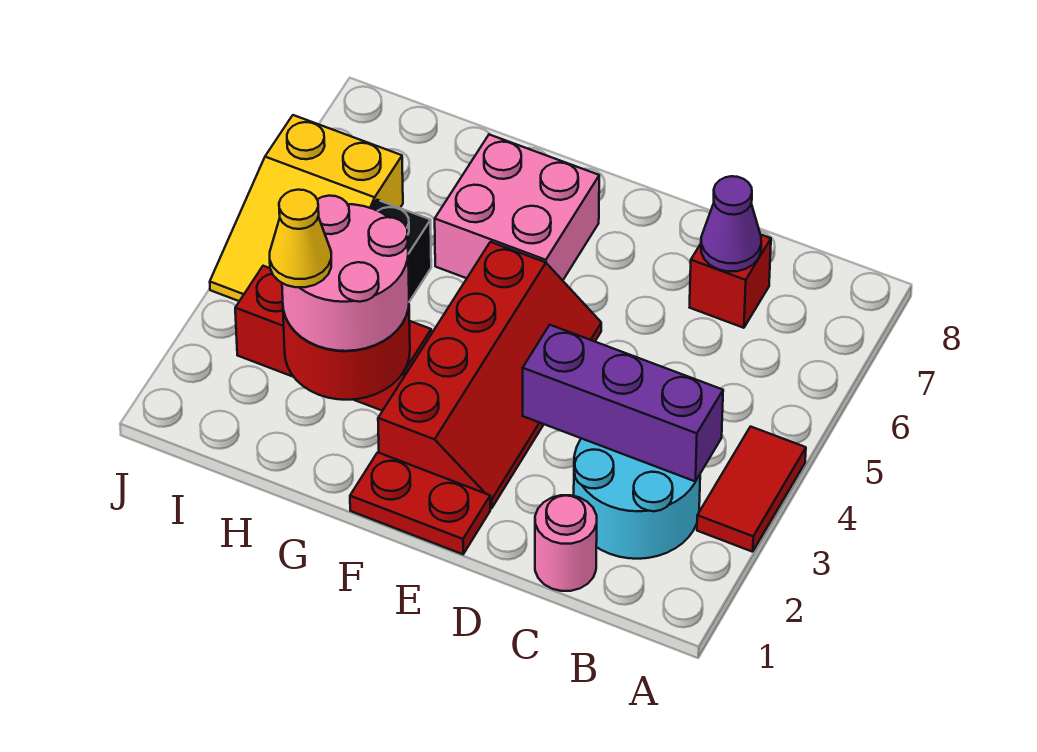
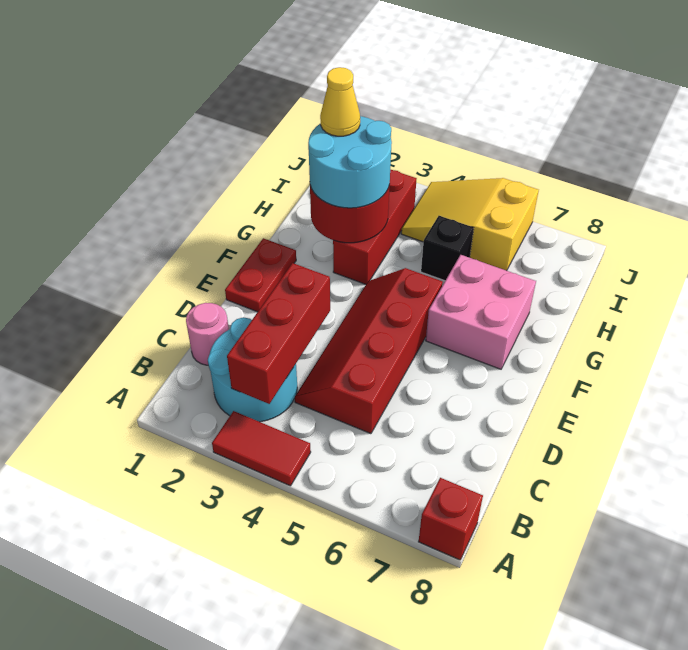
purple brick B3:D3 level 2 -> red brick B3:D3 level 2
red brick C7 level 1 -> red brick A8 level 1
purple cone C7 level 2 -> none
red slope E2:F5 level 1 top F -> red slope C4:F5 level 1 top 5
pink round brick G2:H3 level 3 -> cyan round brick G2:H3 level 3

